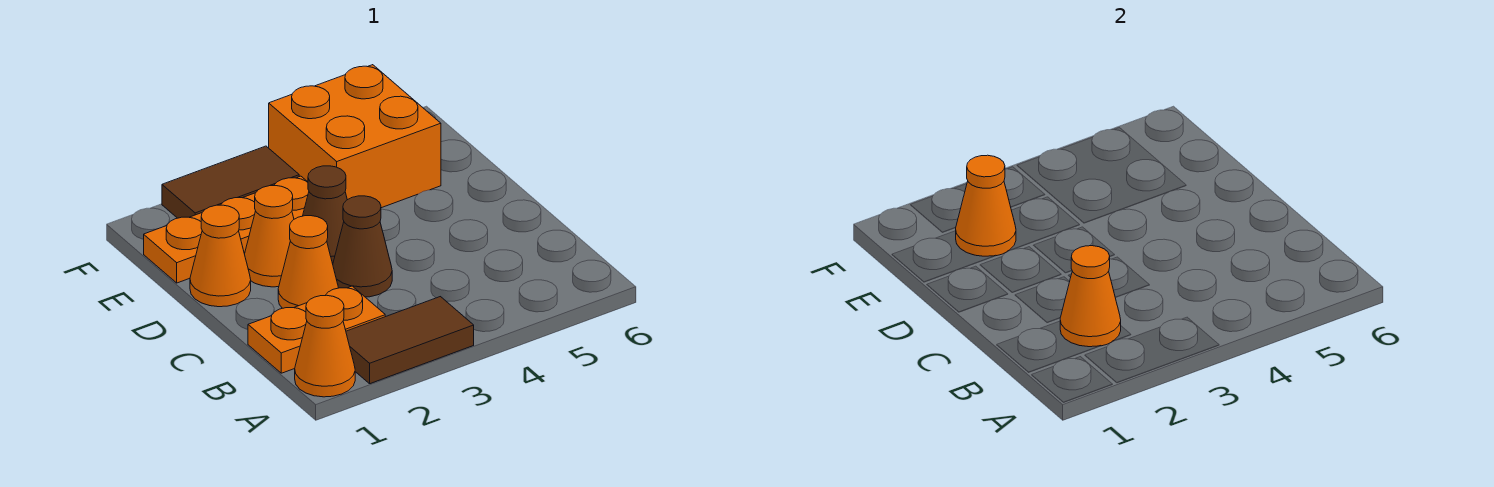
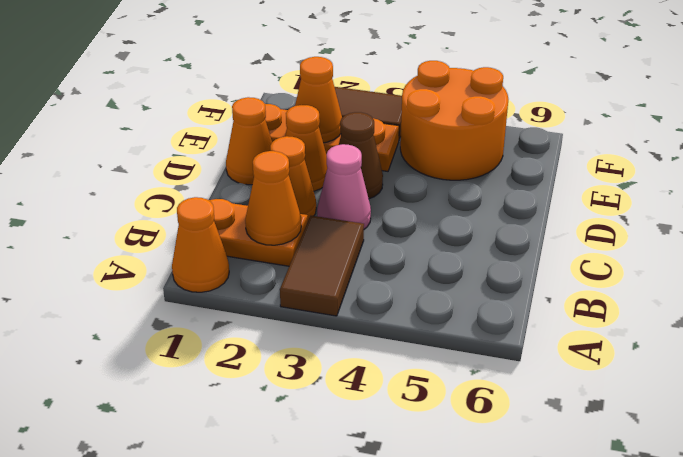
brown tile A2:A3 level 1 -> brown tile A3:B3 level 1
brown cone C3 level 1 -> pink cone C3 level 1
orange brick E4:F5 level 1 -> orange round brick E4:F5 level 1

